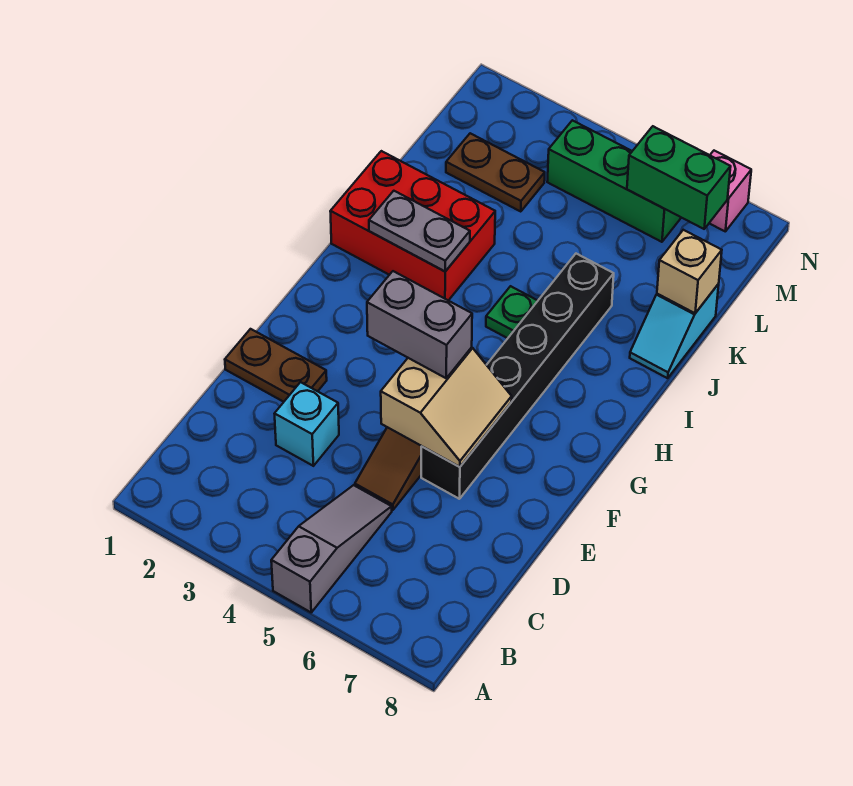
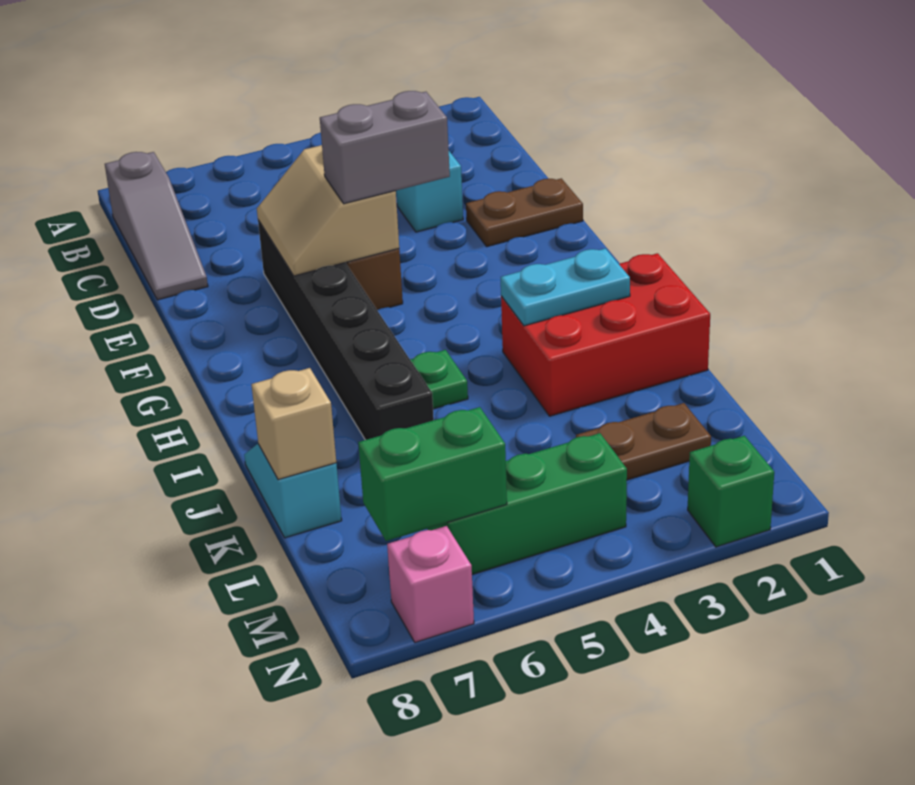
grey slope A5:C5 level 1 top A -> grey slope B8:D8 level 1 top B
grey plate I2:I3 level 2 -> cyan plate I2:I3 level 2
none -> green brick N2 level 1

